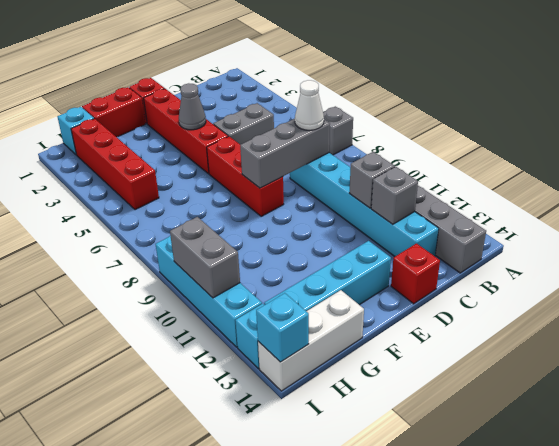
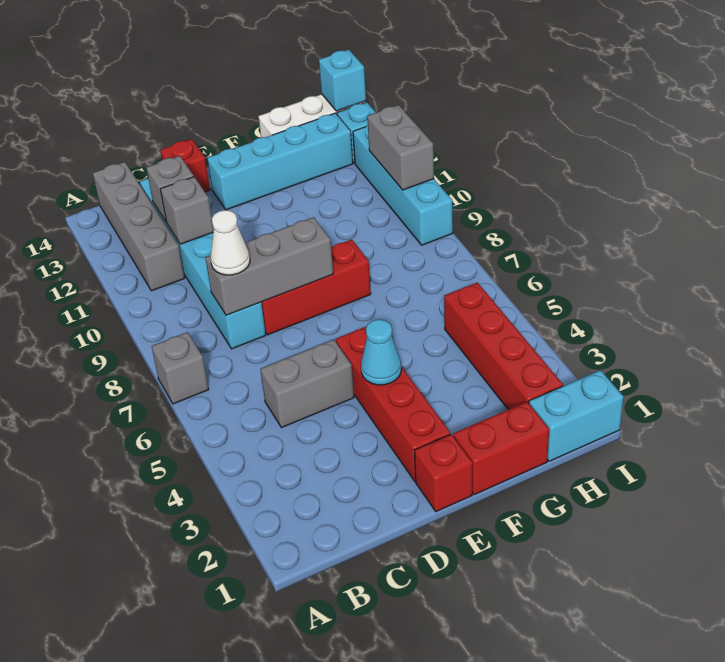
grey cone E4 level 2 -> cyan cone E4 level 2
red brick E6:E8 level 1 -> red brick D8:F8 level 1
cyan brick H1 level 1 -> cyan brick H1:I1 level 1

